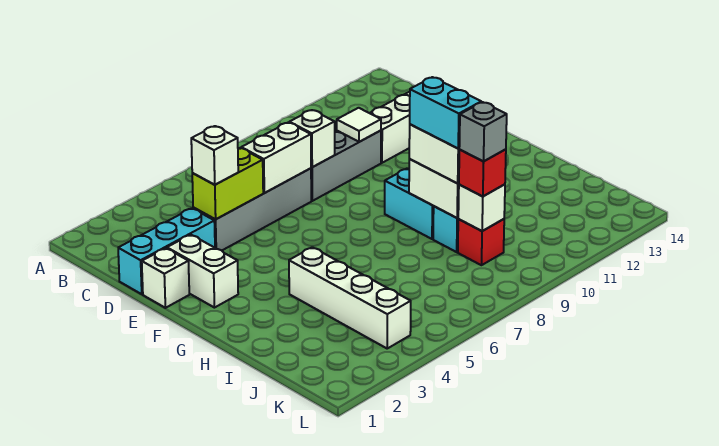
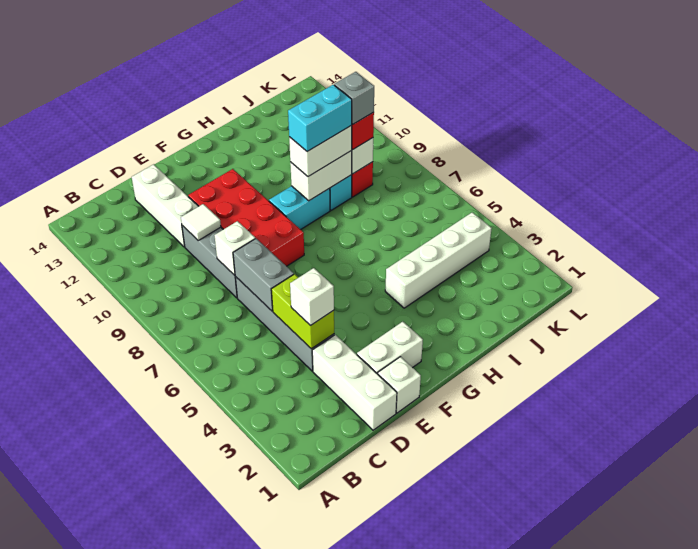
cyan brick D1:D3 level 1 -> white brick D1:D3 level 1
white brick D6:D7 level 2 -> grey brick D6:D7 level 2
none -> red brick E8:F11 level 1

